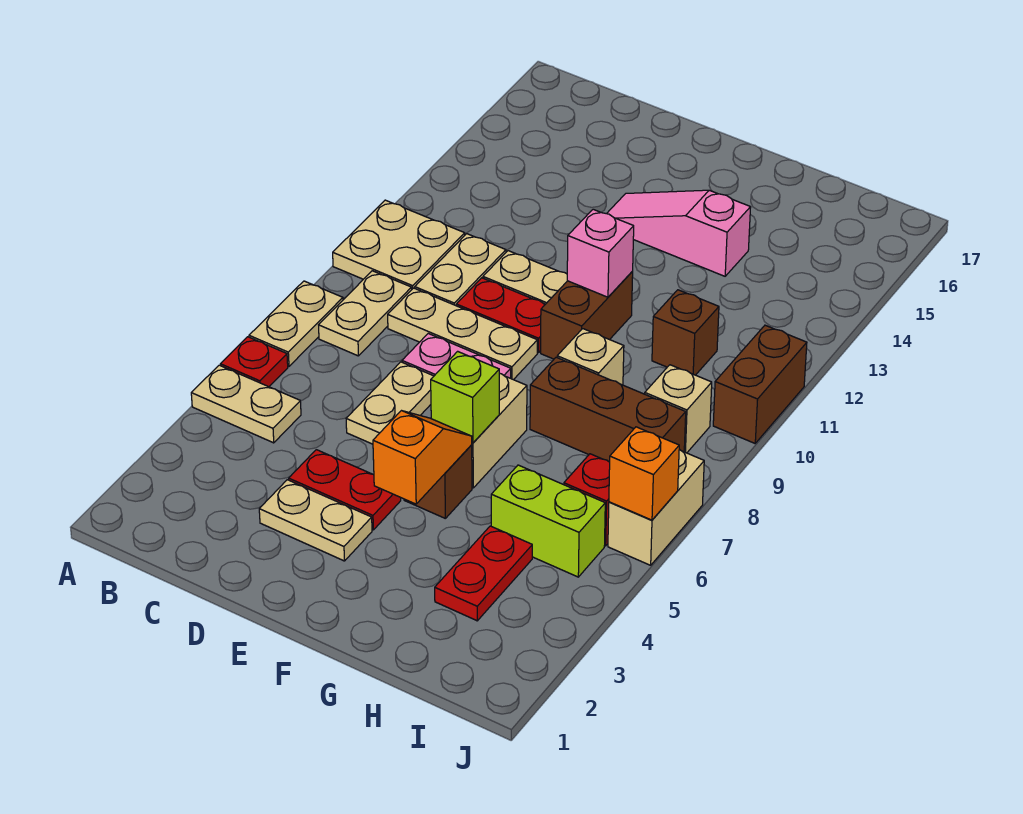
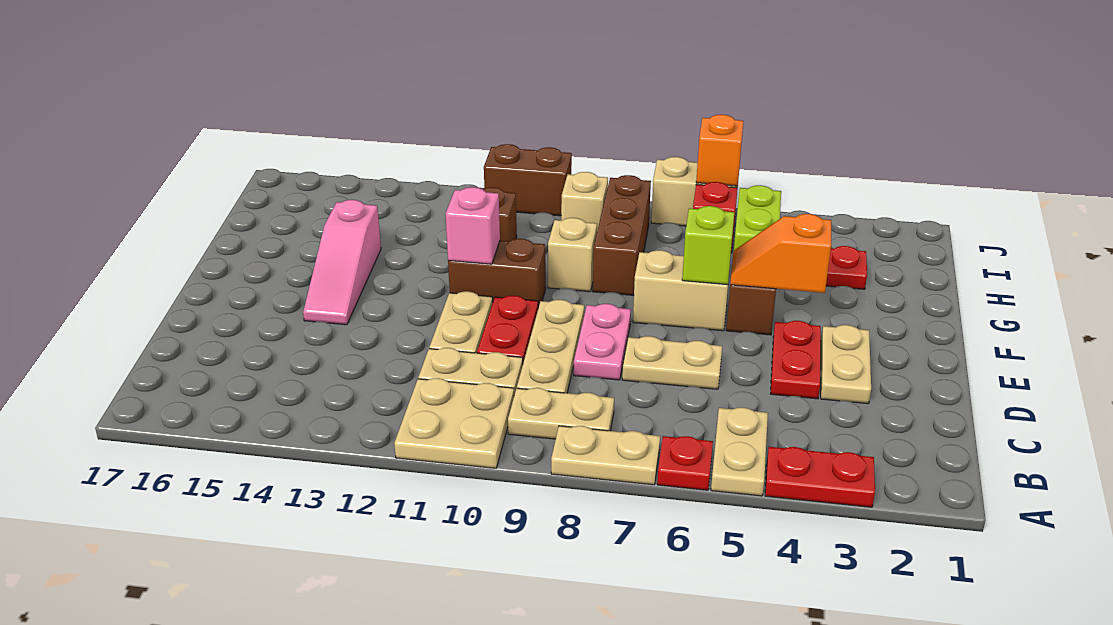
none -> red plate A3:A4 level 1

